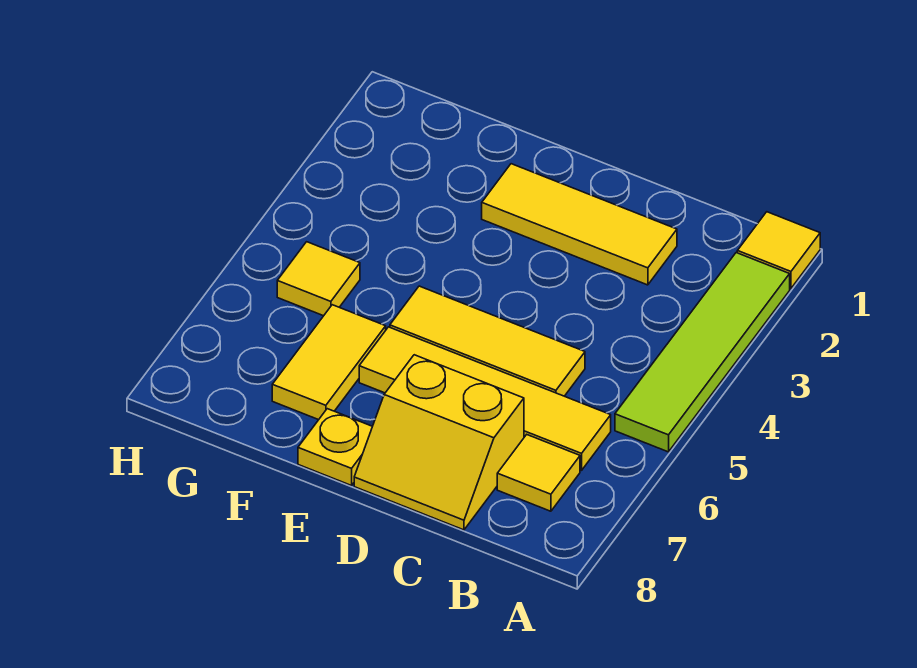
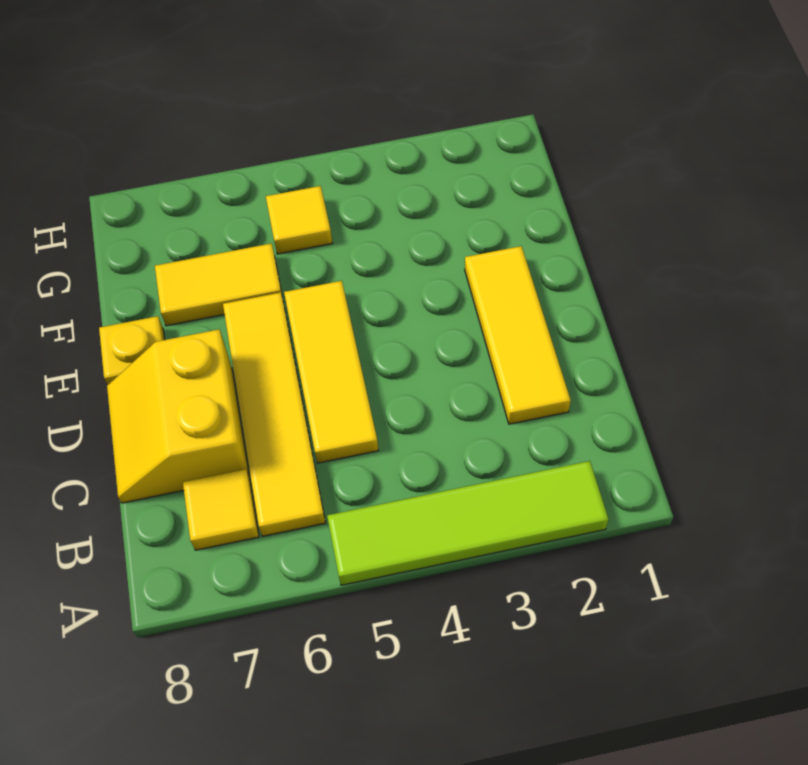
yellow tile A1 level 1 -> none

